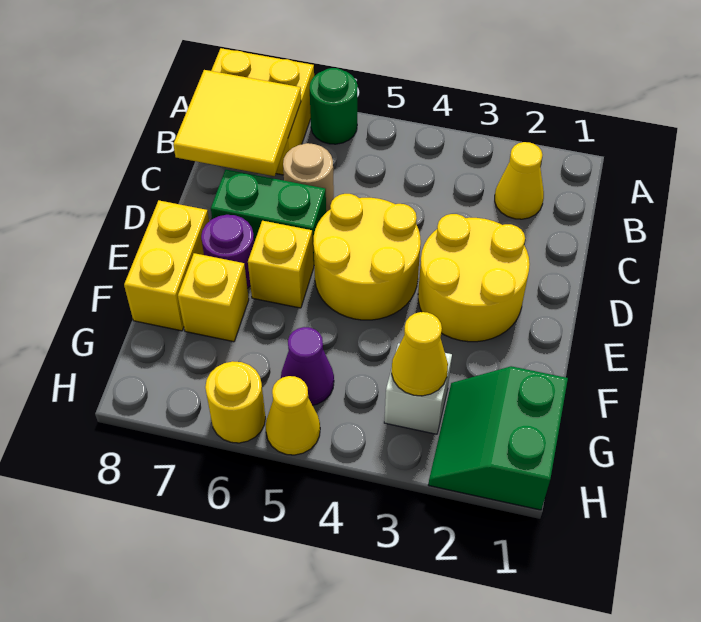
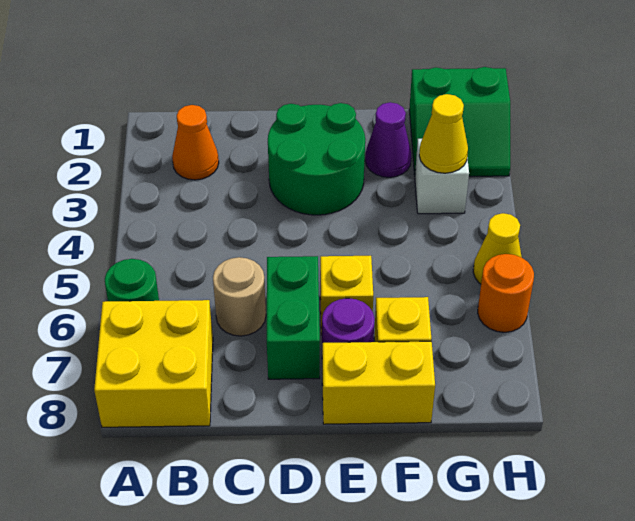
yellow cone B2 level 1 -> orange cone B2 level 1
yellow tile B7:C8 level 2 -> none
yellow round brick D2:E3 level 1 -> green round brick D2:E3 level 1
yellow round brick D4:E5 level 1 -> none
purple cone G5 level 1 -> purple cone F2 level 1
yellow round brick H6 level 1 -> orange round brick H6 level 1

